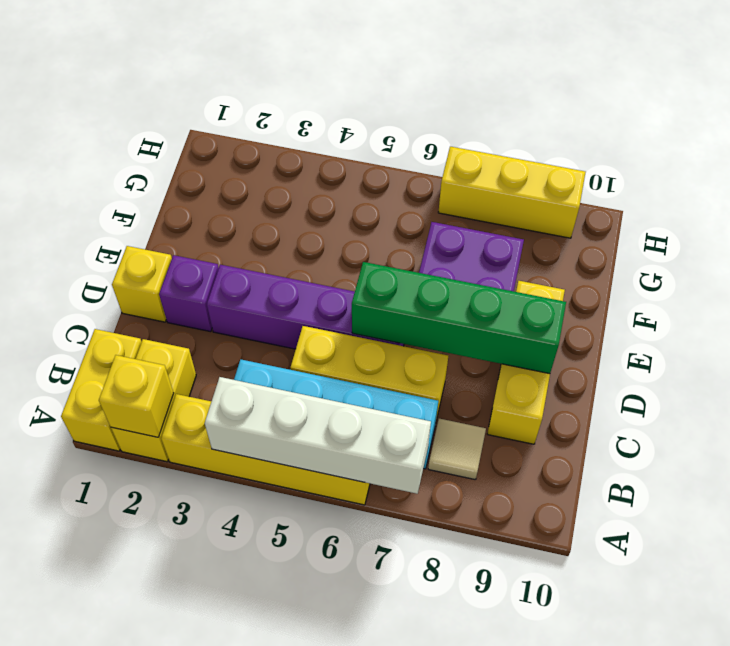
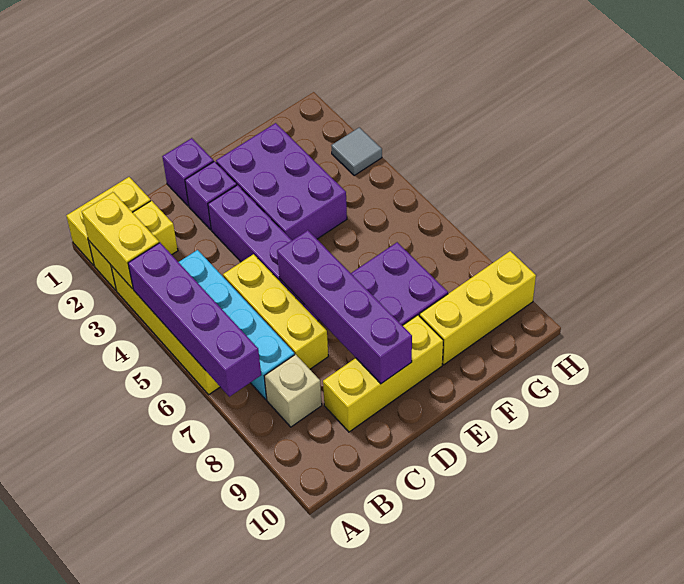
yellow brick A2 level 2 -> yellow brick A2:A3 level 2
white brick A4:A7 level 2 -> purple brick A4:A7 level 2
tan tile B8 level 1 -> tan brick B8 level 1
yellow brick D1 level 1 -> purple brick D1 level 1
green brick D6:D9 level 2 -> purple brick D6:D9 level 2
none -> purple brick E2:F4 level 1
none -> grey tile H3 level 1
yellow brick H7:H9 level 1 -> yellow brick F9:H9 level 1

